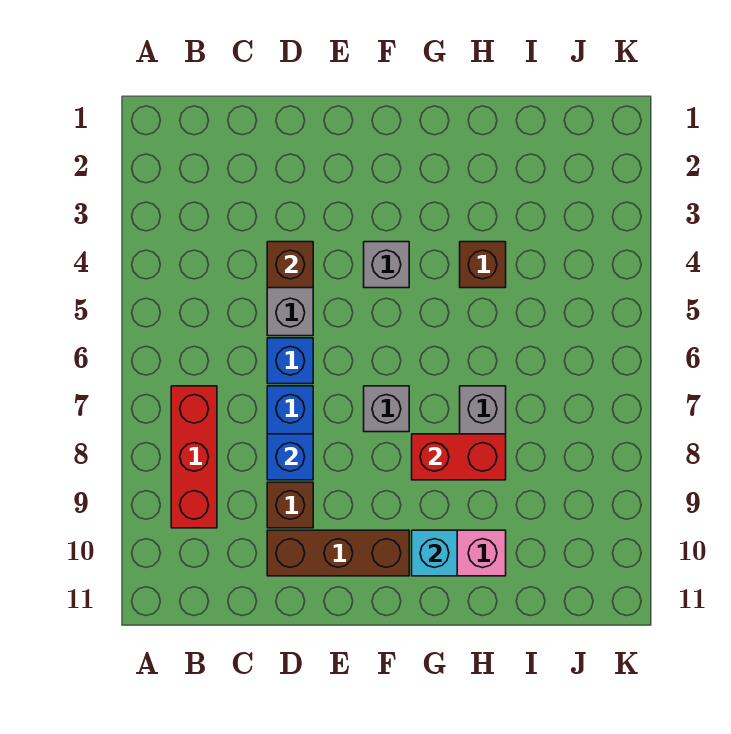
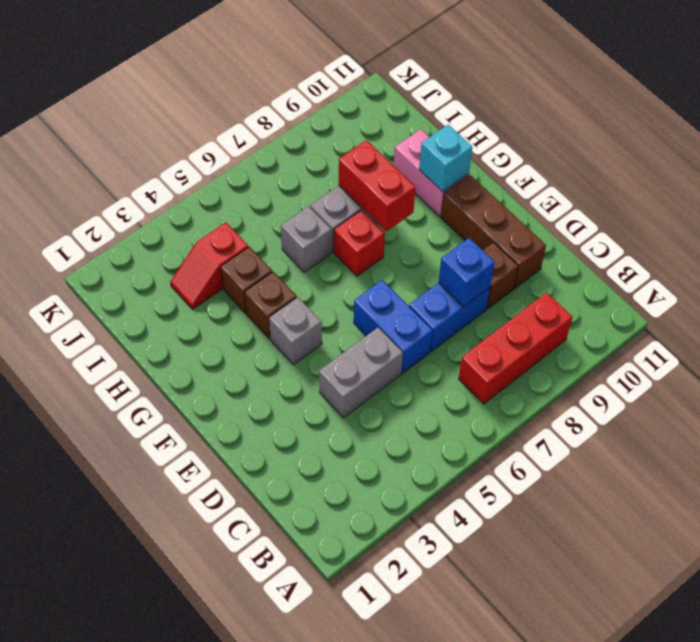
brown brick D4 level 2 -> brown brick G4 level 1
blue brick D6 level 1 -> blue brick D6:E6 level 1
grey brick F7 level 1 -> grey brick H6 level 1
none -> red brick G7 level 1
none -> red slope I3:I4 level 1 top 4

